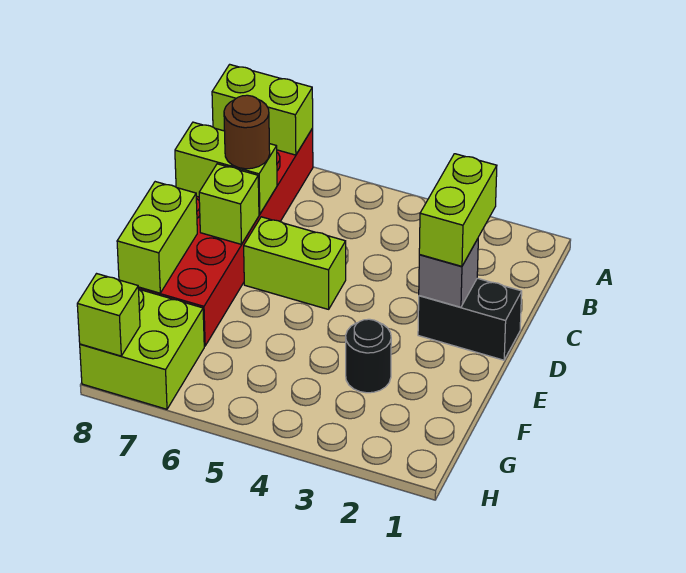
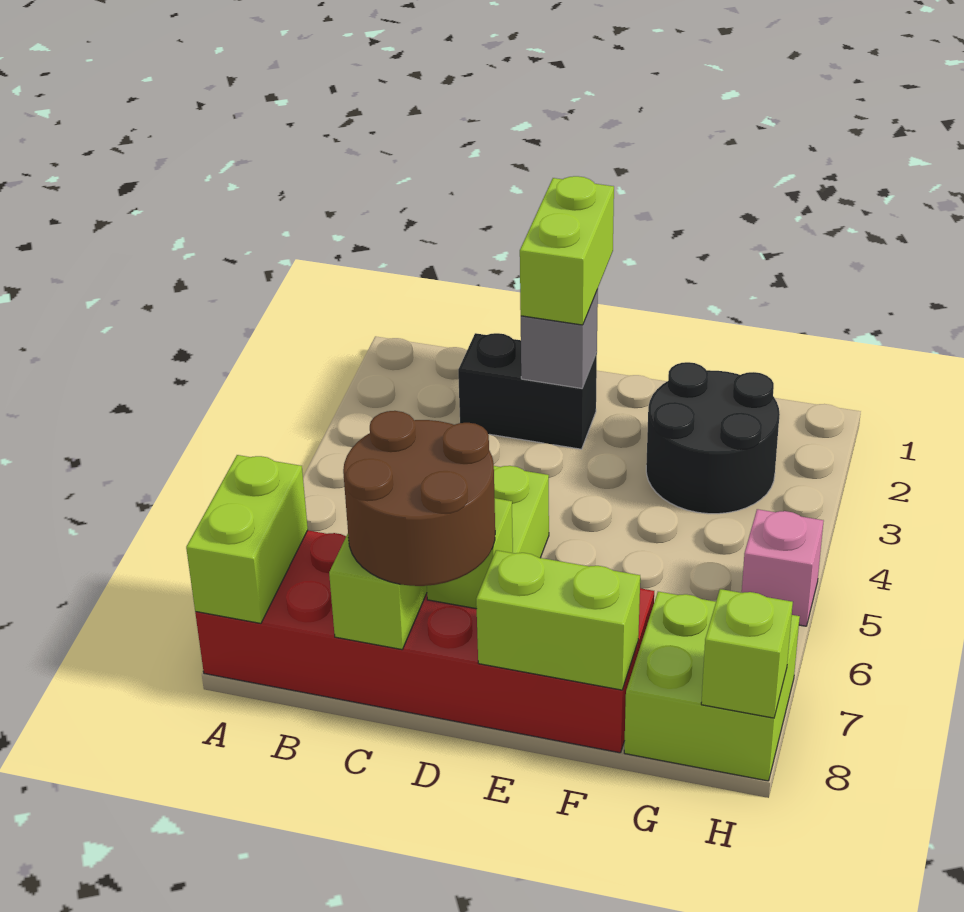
lime brick C2:D2 level 3 -> lime brick D1:D2 level 3
brown round brick C7 level 3 -> brown round brick C7:D8 level 3
black brick D1:D2 level 1 -> black brick C2:D2 level 1
black round brick F3 level 1 -> black round brick F2:G3 level 1
none -> pink brick H5 level 1

